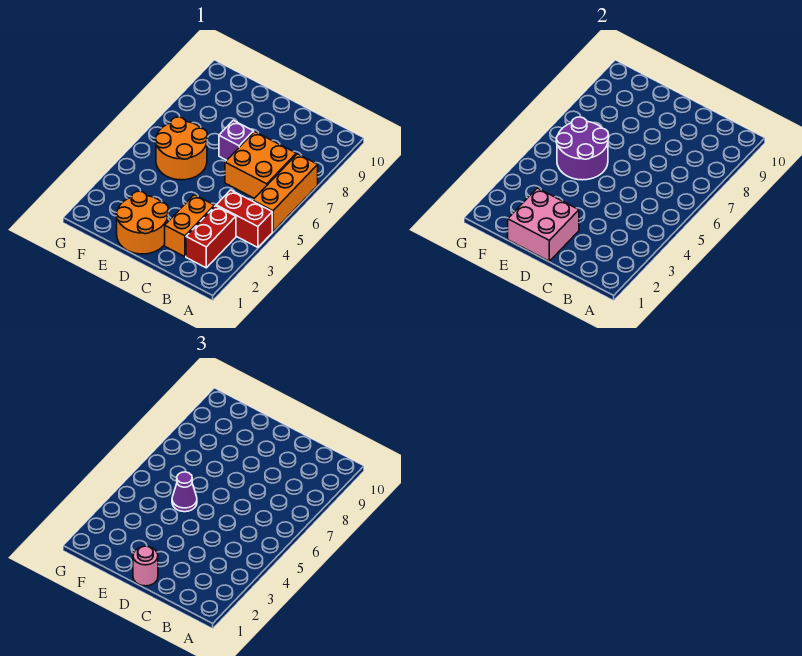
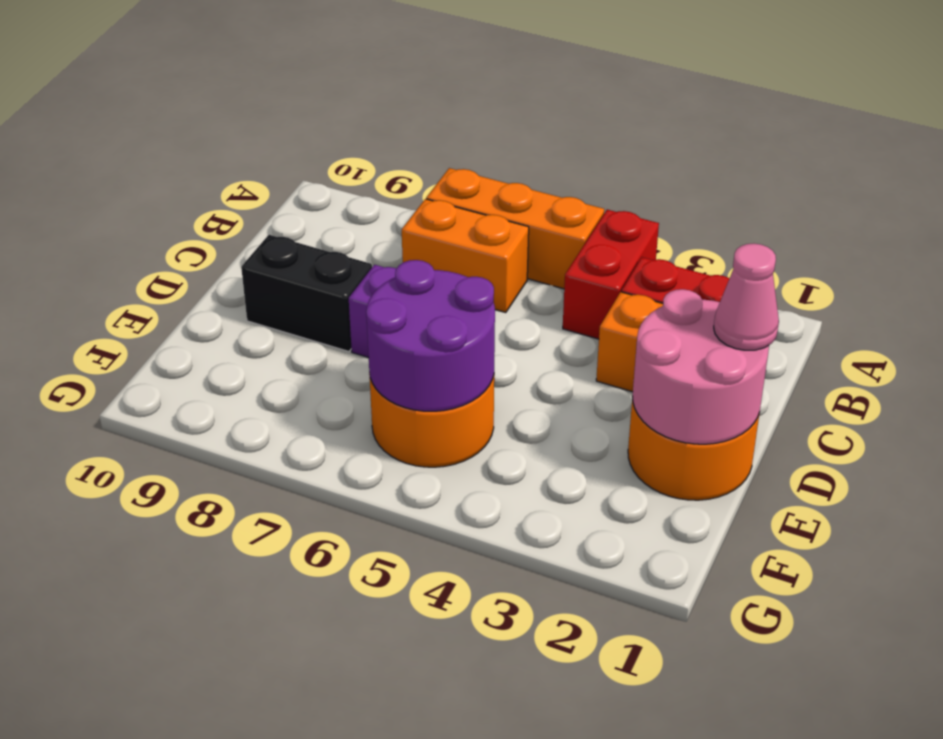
orange brick B6:C7 level 1 -> orange brick B6:B7 level 1
pink brick D1:E2 level 2 -> pink round brick D1:E2 level 2
pink round brick D1 level 3 -> pink cone D1 level 3
none -> black brick D8:D9 level 1
purple cone E5 level 3 -> none

